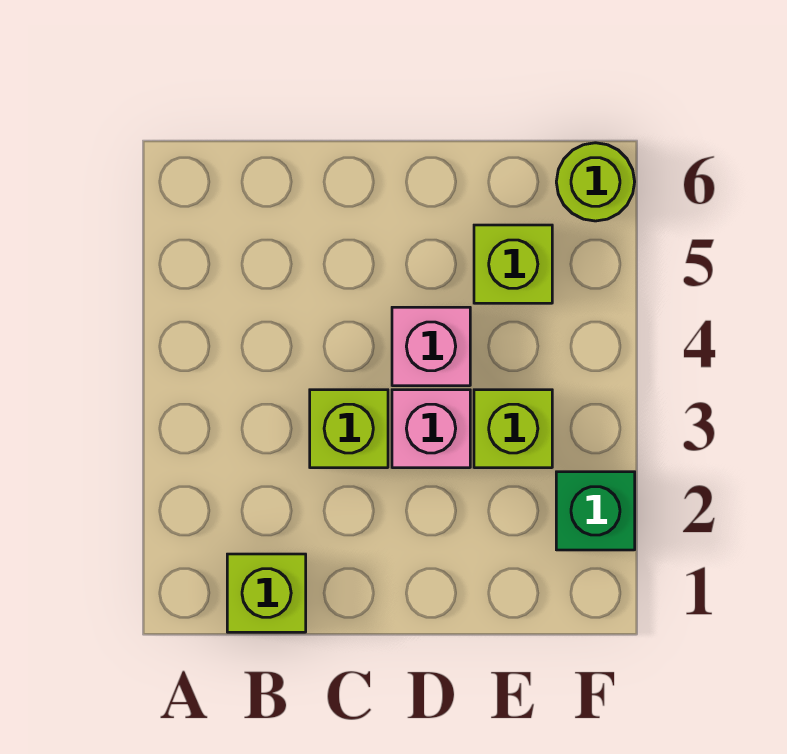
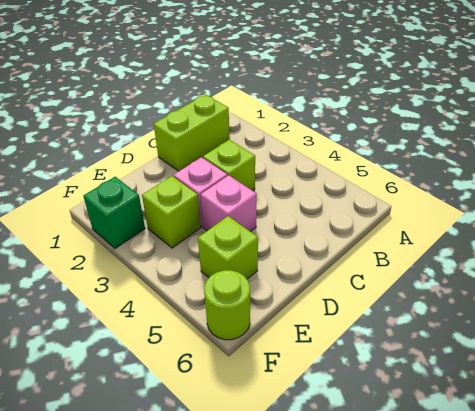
lime brick B1 level 1 -> lime brick B1:C1 level 1

